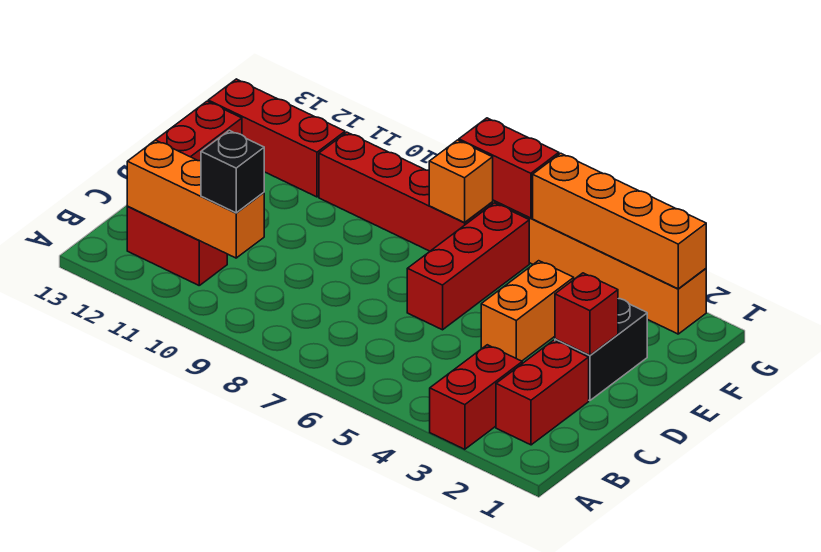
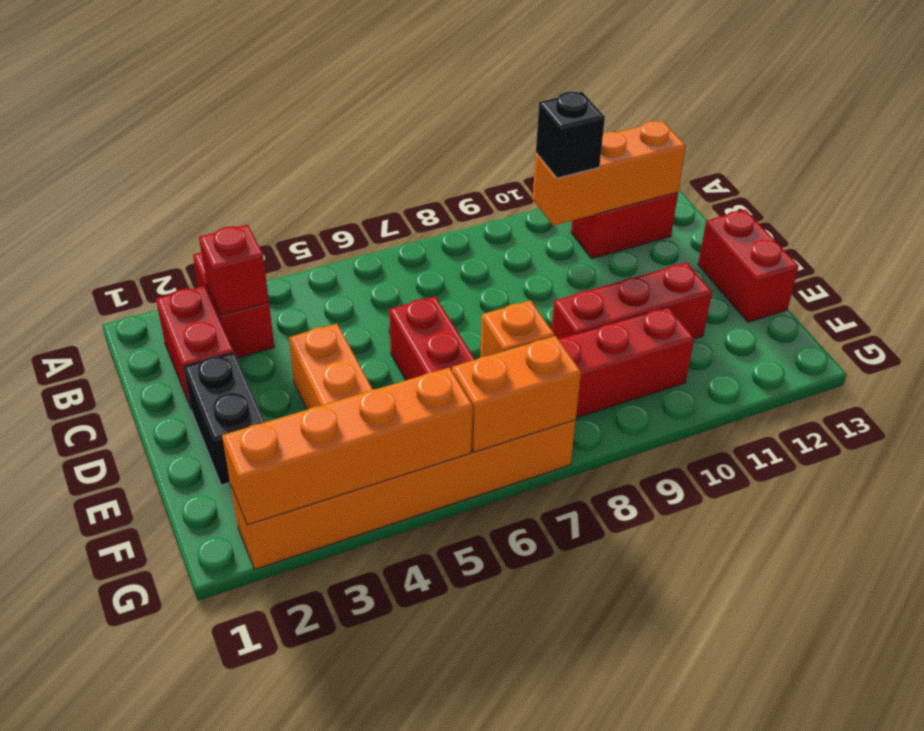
red brick D2 level 2 -> red brick B3 level 2
red brick F11:F13 level 1 -> red brick E9:E11 level 1
red brick G6:G7 level 2 -> orange brick G6:G7 level 2

